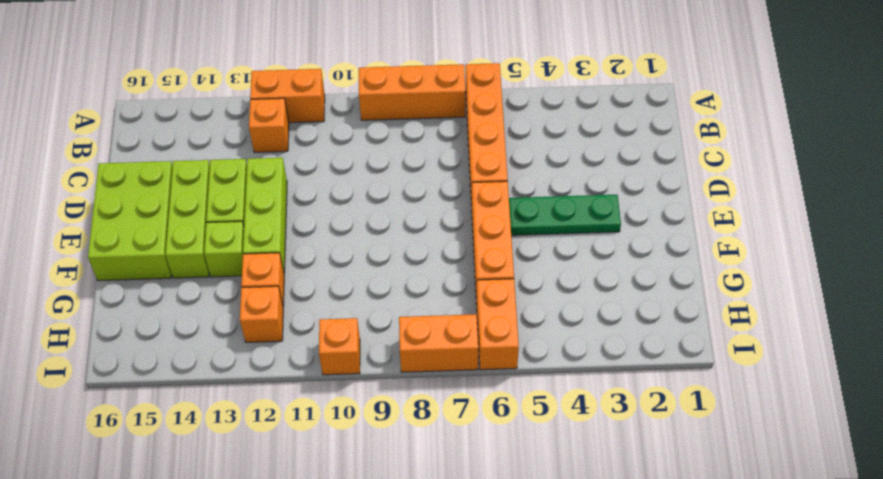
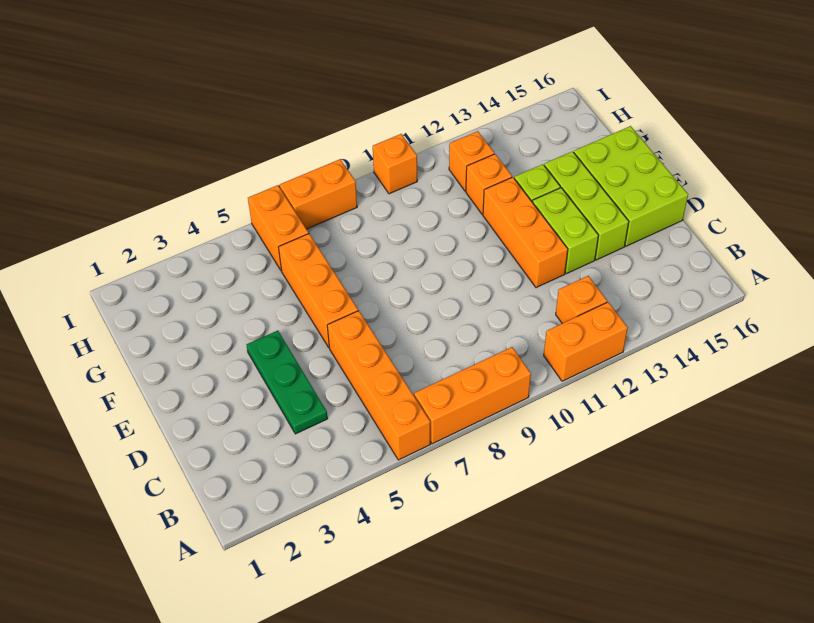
lime brick D12:F12 level 1 -> orange brick D12:F12 level 1
green plate E3:E5 level 1 -> green plate C4:E4 level 1

